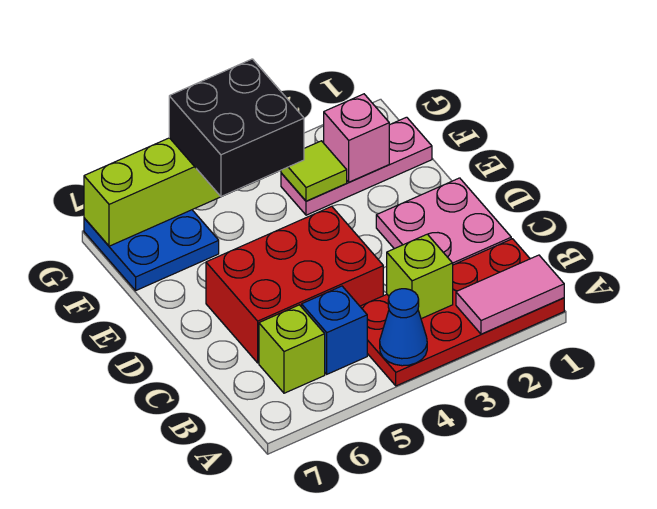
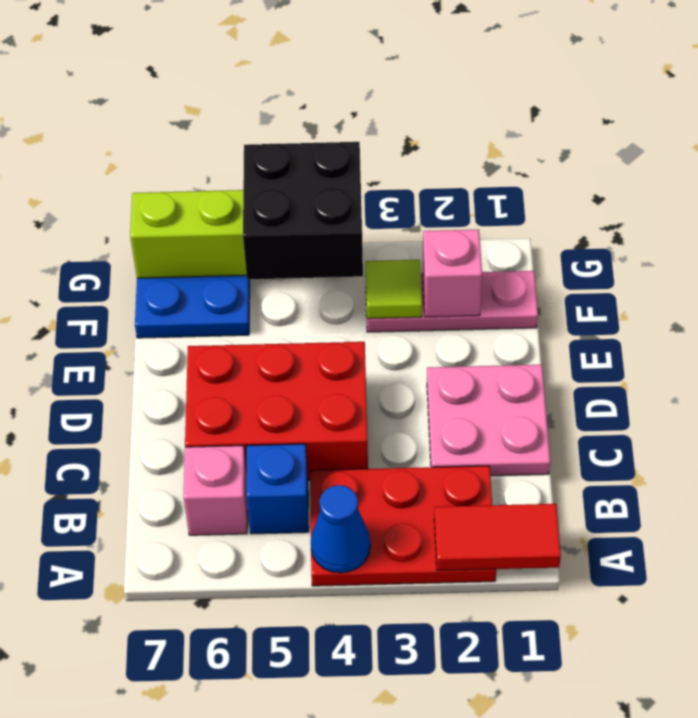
red plate A1:B4 level 1 -> red plate A2:B4 level 1
pink tile A1:A2 level 2 -> red tile A1:A2 level 2
lime brick B3 level 2 -> none
lime brick B6 level 1 -> pink brick B6 level 1

